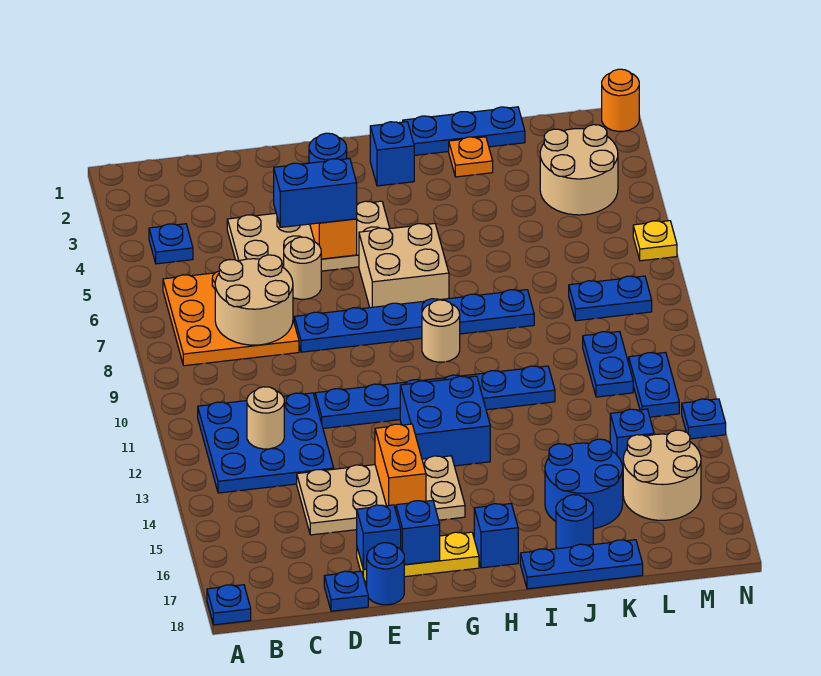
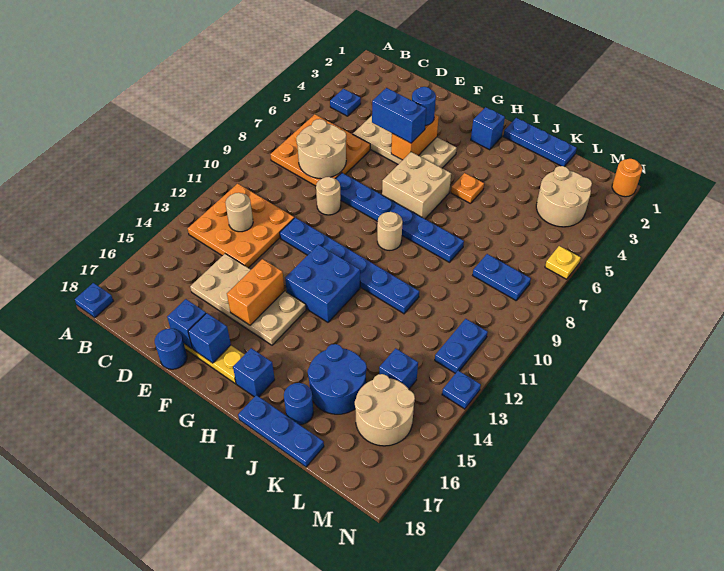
blue plate B11:D13 level 1 -> orange plate B11:D13 level 1
blue plate D18 level 1 -> none
tan round brick E6 level 1 -> tan round brick E9 level 1
orange plate J2 level 1 -> orange plate I5 level 1
blue plate L10:L11 level 1 -> none

